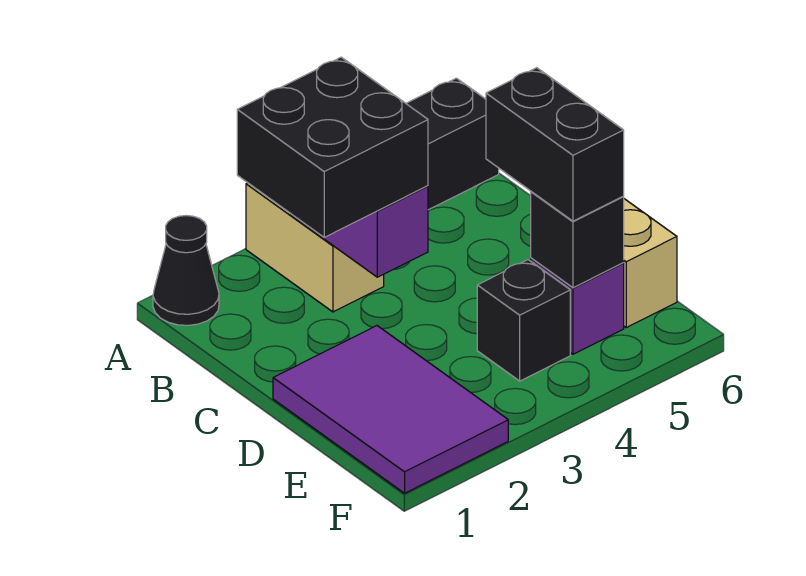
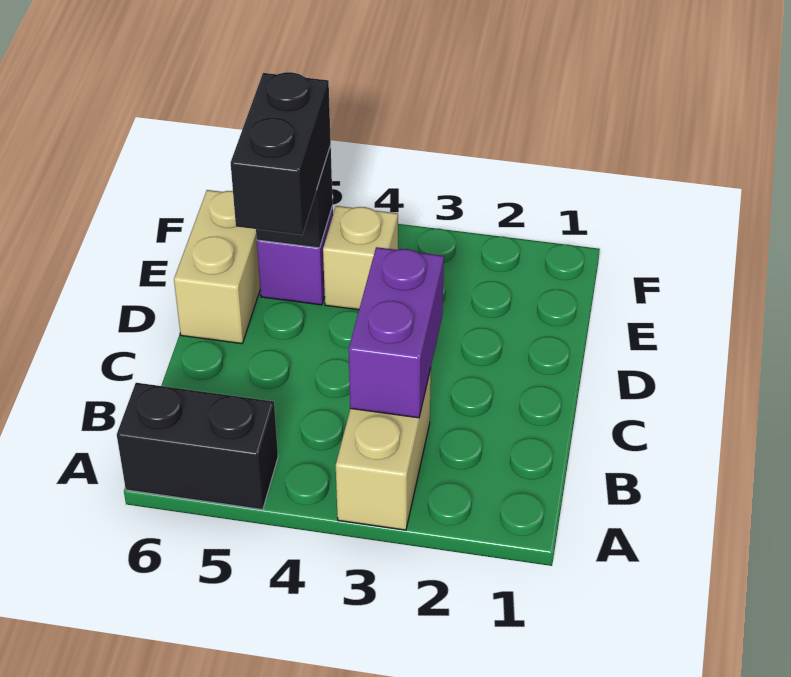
black cone A1 level 1 -> none
black brick B2:C3 level 3 -> none
purple tile D1:F2 level 1 -> none
black brick E4 level 1 -> tan brick E4 level 1

